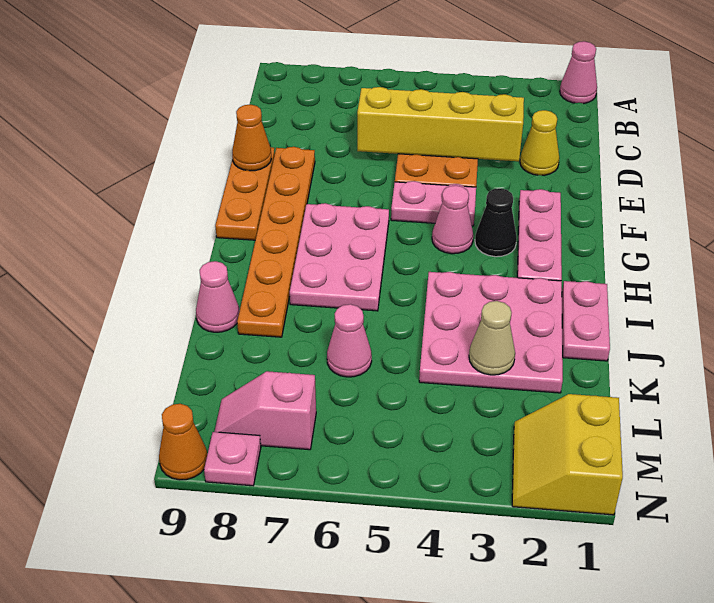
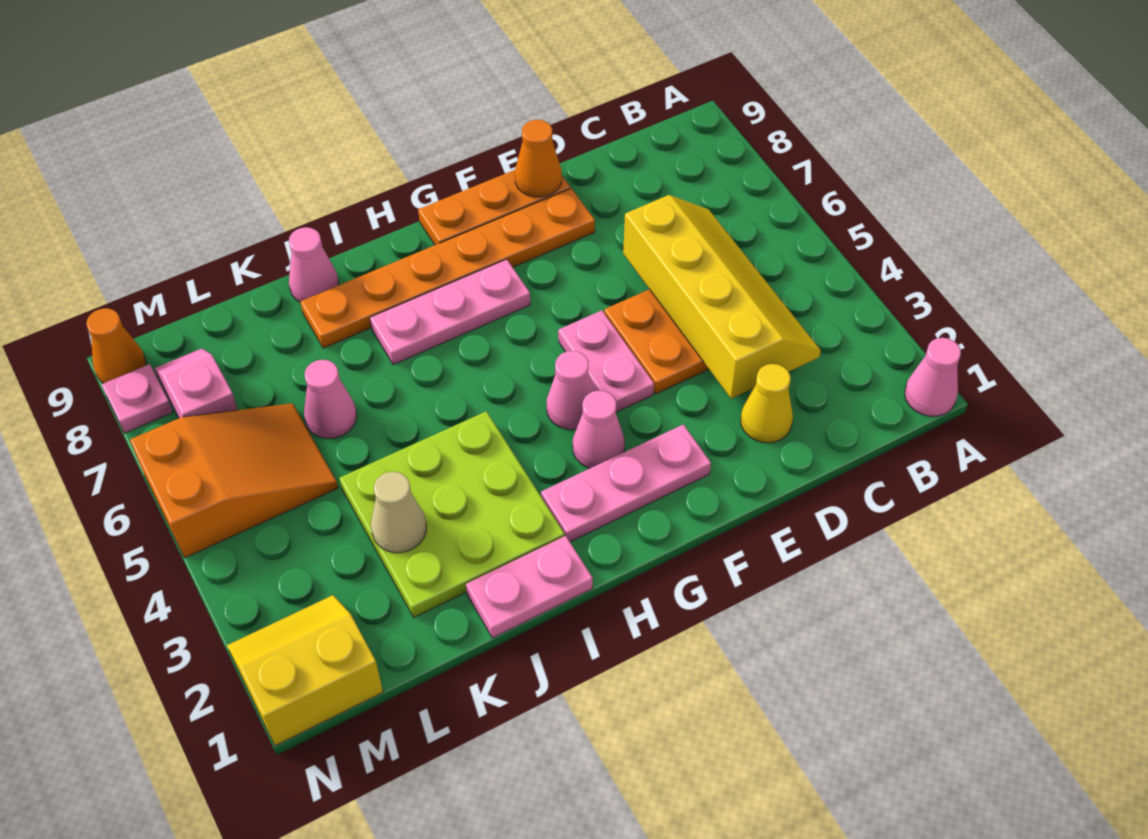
black cone G3 level 1 -> pink cone G3 level 1
pink plate G6:I7 level 1 -> pink plate G7:I7 level 1
pink plate I2:K4 level 1 -> lime plate I2:K4 level 1
none -> orange slope L5:N6 level 1 top N

